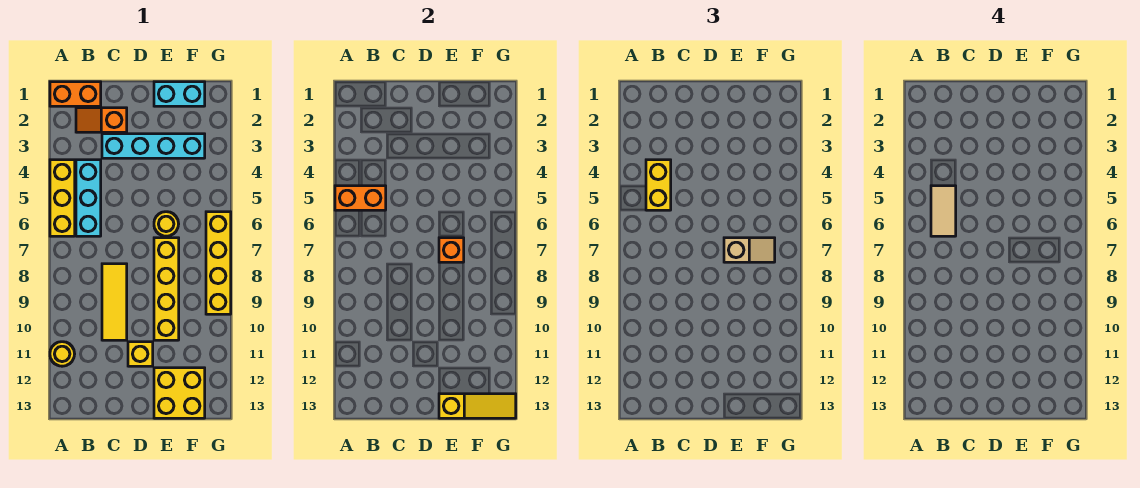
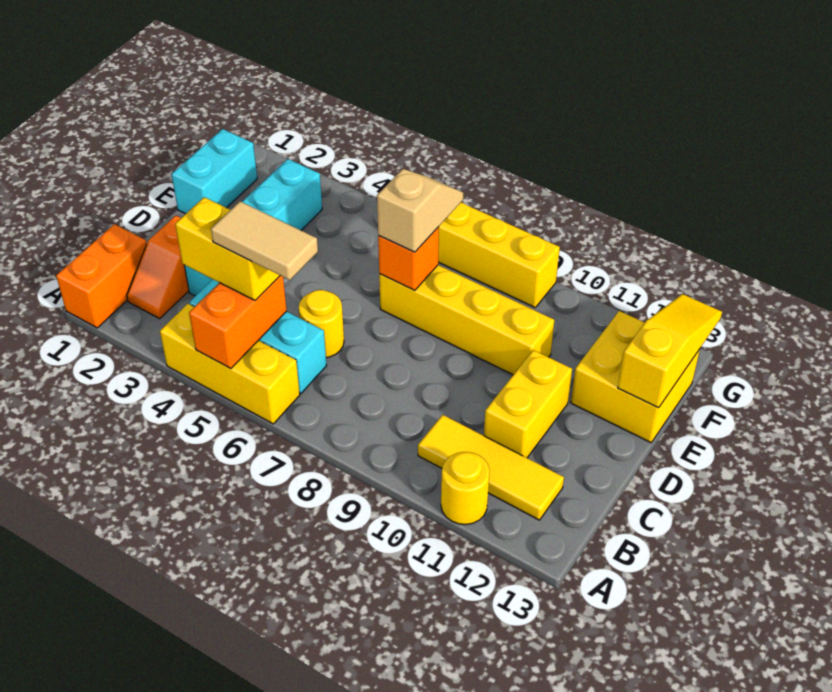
yellow tile C8:C10 level 1 -> yellow tile B10:B12 level 1
yellow brick D11 level 1 -> yellow brick C11:D11 level 1
yellow round brick E6 level 1 -> yellow round brick C6 level 1

